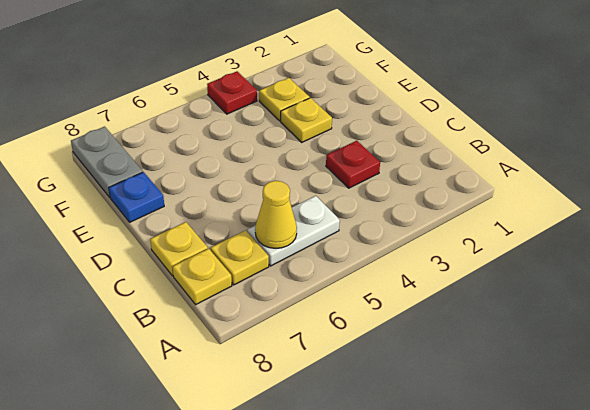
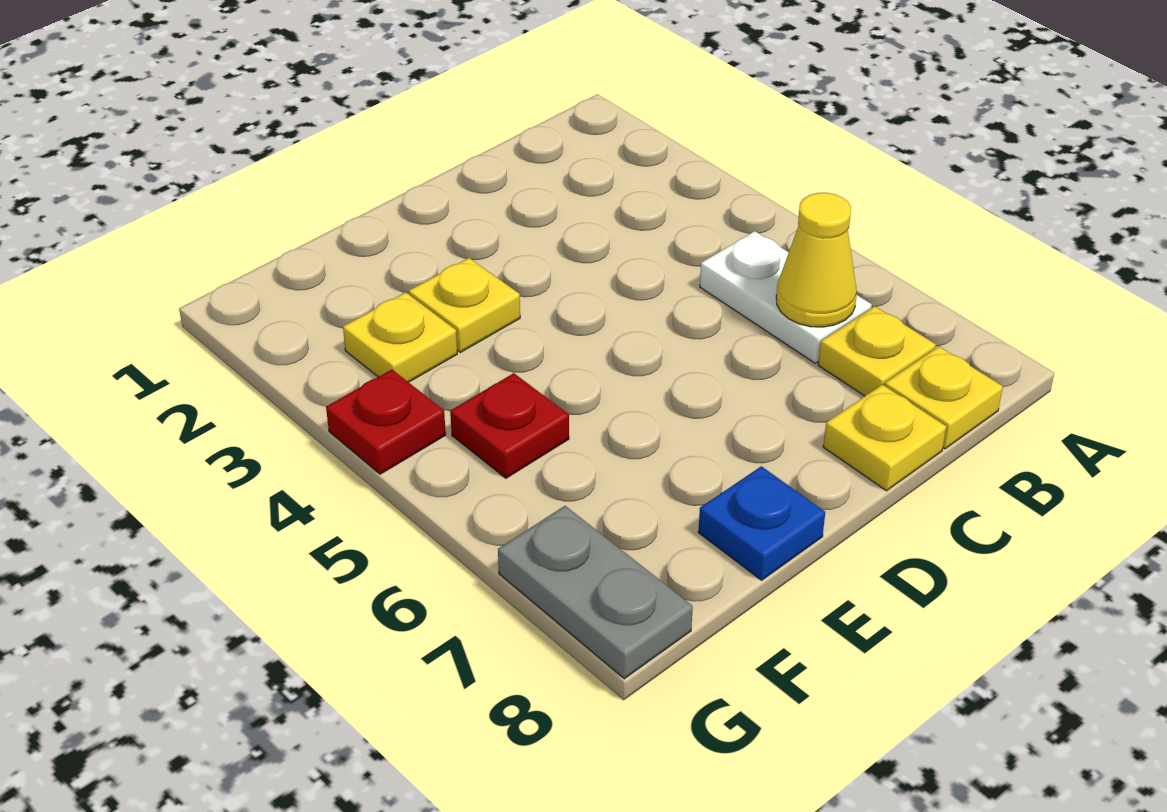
red plate C3 level 1 -> red plate F5 level 1
grey plate F8:G8 level 1 -> grey plate G7:G8 level 1

